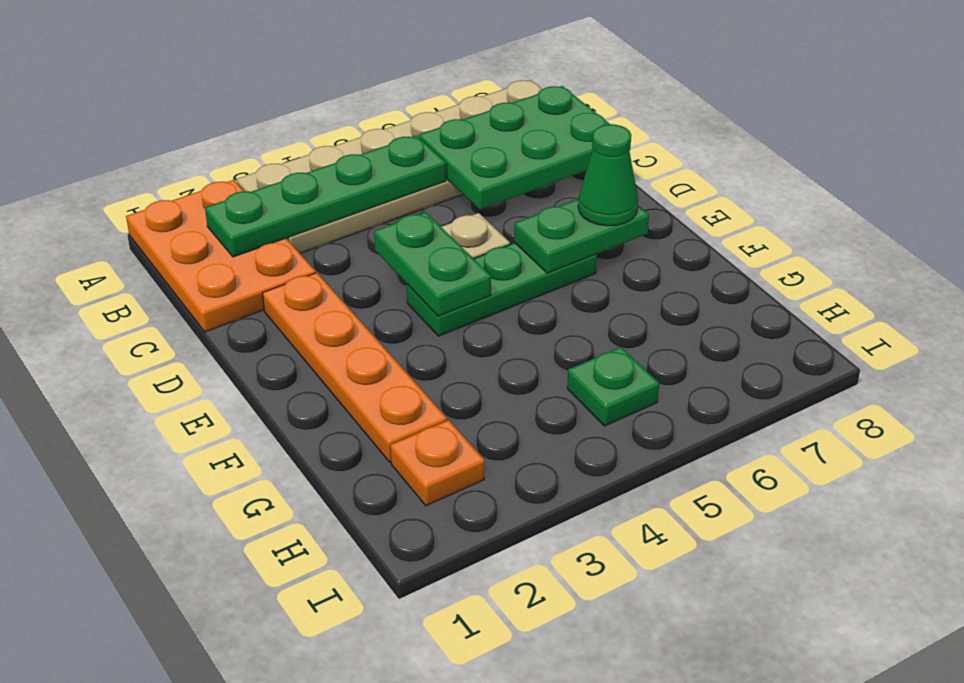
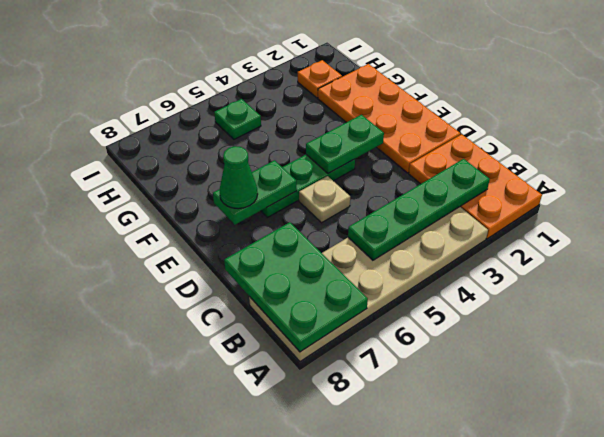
green plate B6:C8 level 2 -> green plate A7:C8 level 2
orange plate D2:G2 level 1 -> orange plate D1:G2 level 1
green plate D4:E4 level 2 -> green plate E3:E4 level 2

